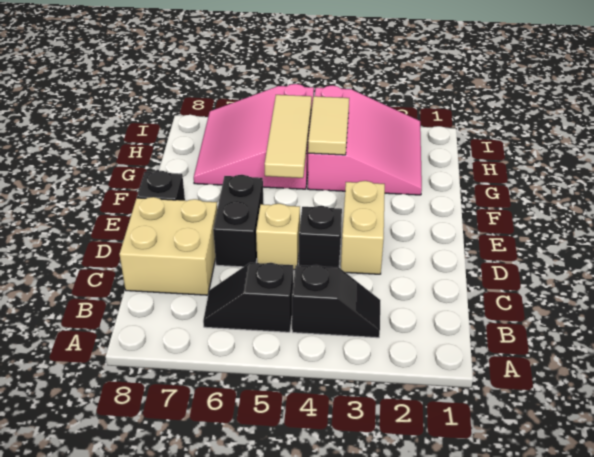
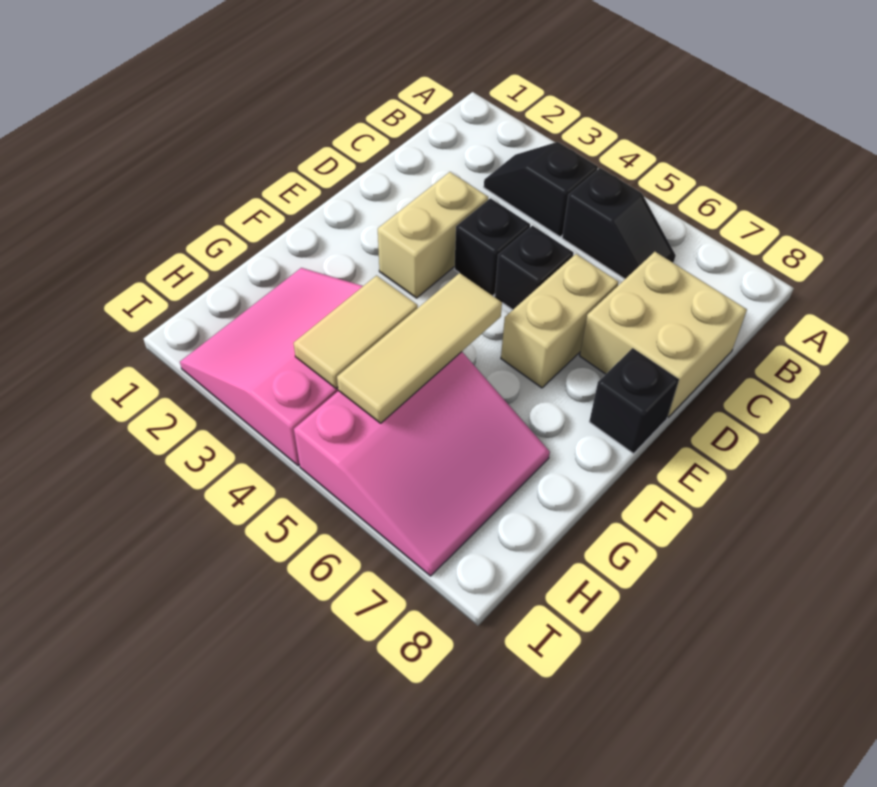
tan brick D5 level 1 -> black brick D5 level 1
black brick D6:E6 level 1 -> tan brick D6:E6 level 1

